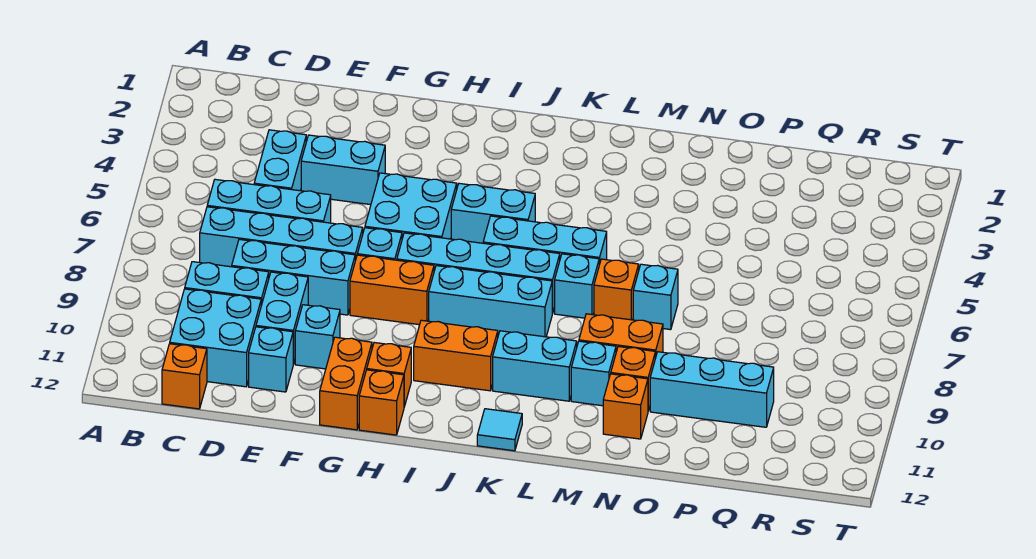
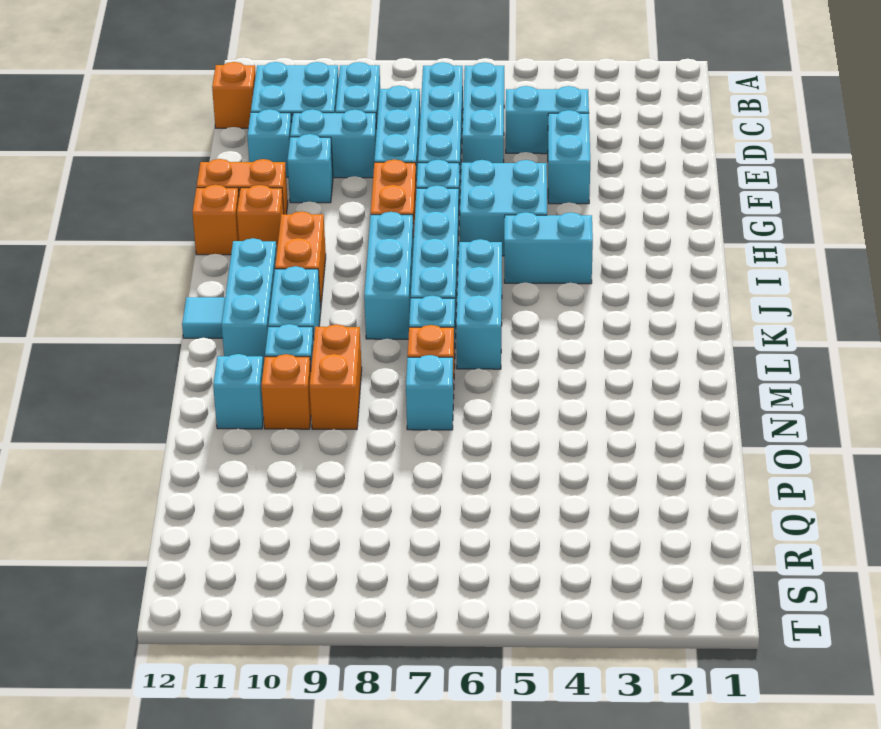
cyan brick I5:J5 level 1 -> cyan brick I4:I5 level 1
orange brick N11 level 1 -> cyan brick N11 level 1
cyan brick O10:Q10 level 1 -> cyan brick J11:L11 level 1

